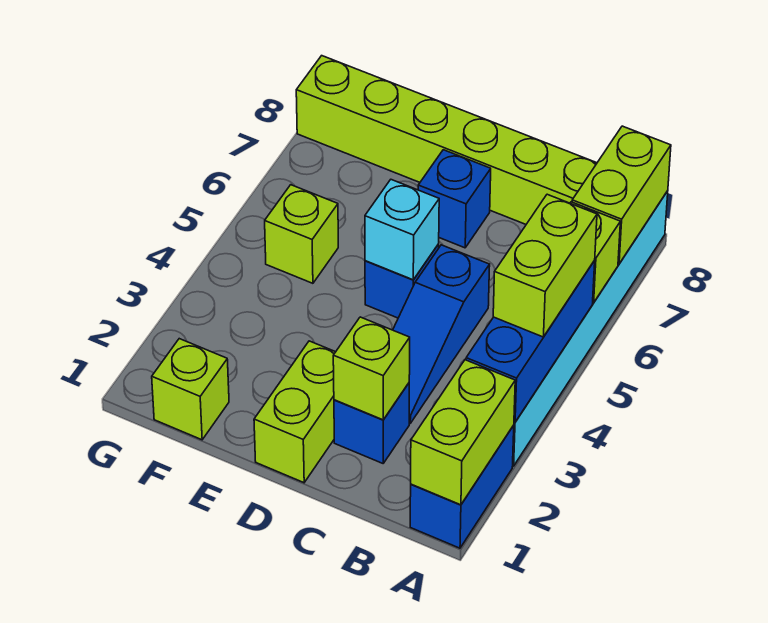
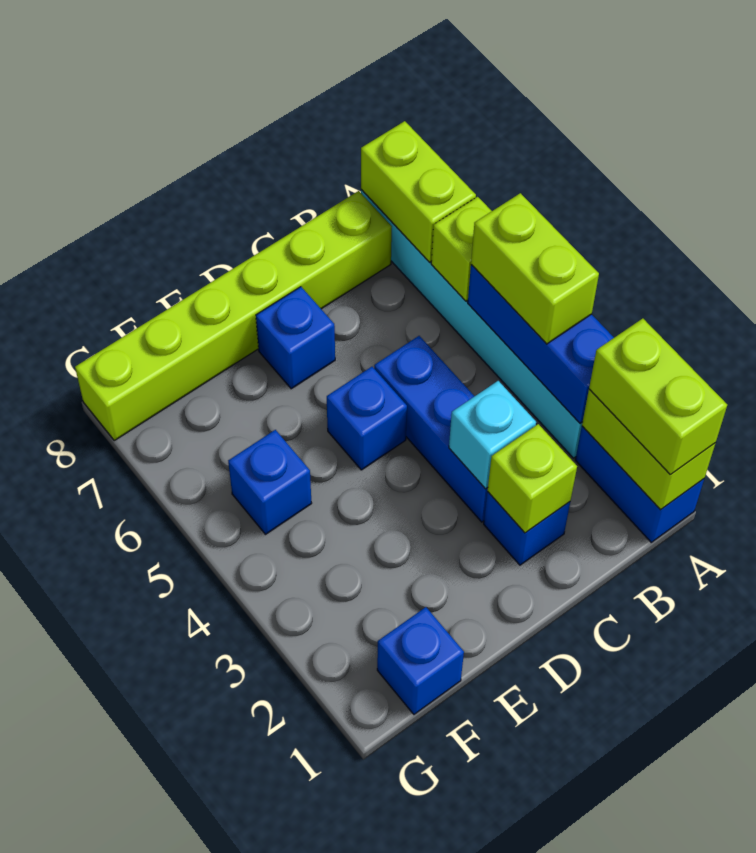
blue slope C3:C5 level 1 top 5 -> blue brick C3:C5 level 1
lime brick D1:D2 level 1 -> lime brick A1:A2 level 3
cyan brick D5 level 2 -> cyan brick C3 level 2
lime brick F1 level 1 -> blue brick F1 level 1
lime brick F5 level 1 -> blue brick F5 level 1

